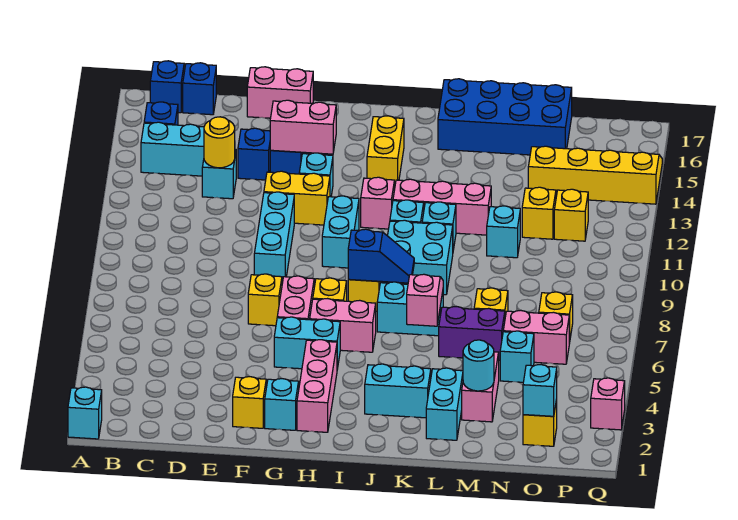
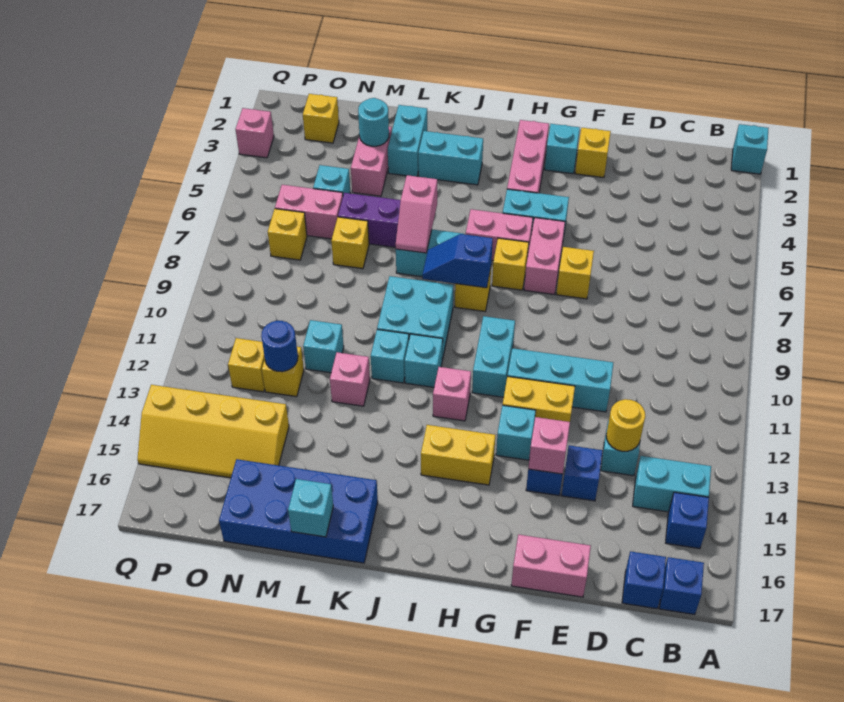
cyan brick F9:F11 level 1 -> cyan brick E11:G11 level 1
pink brick F14:G14 level 2 -> pink brick F14 level 2
yellow brick I14:I15 level 1 -> yellow brick H14:I14 level 1
pink brick J12:L12 level 1 -> pink brick L12 level 1
none -> blue round brick N12 level 2
cyan brick O2 level 2 -> cyan brick L17 level 2

